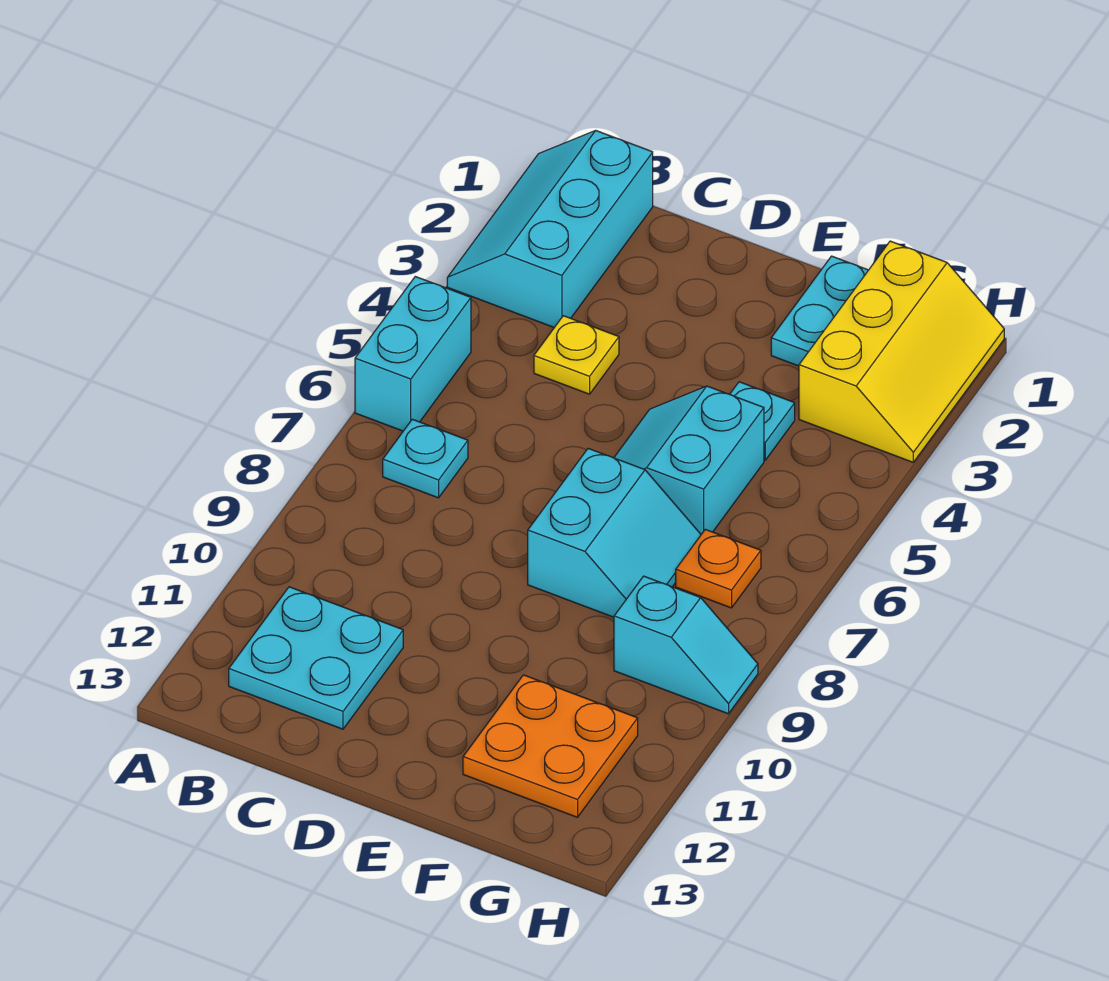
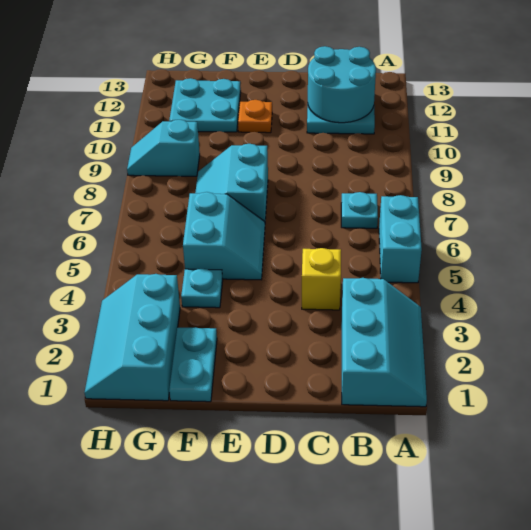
none -> cyan round brick B11:C12 level 2
yellow plate C4 level 1 -> yellow brick C4 level 1
orange plate F11:G12 level 1 -> cyan plate F11:G12 level 1
yellow slope G1:H3 level 1 top G -> cyan slope G1:H3 level 1 top G
orange plate G7 level 1 -> orange plate E11 level 1

